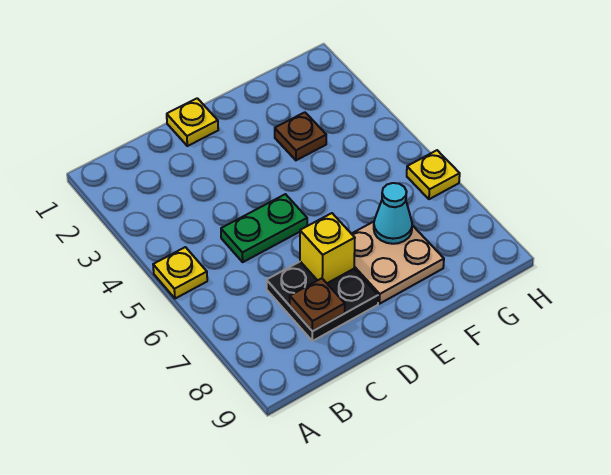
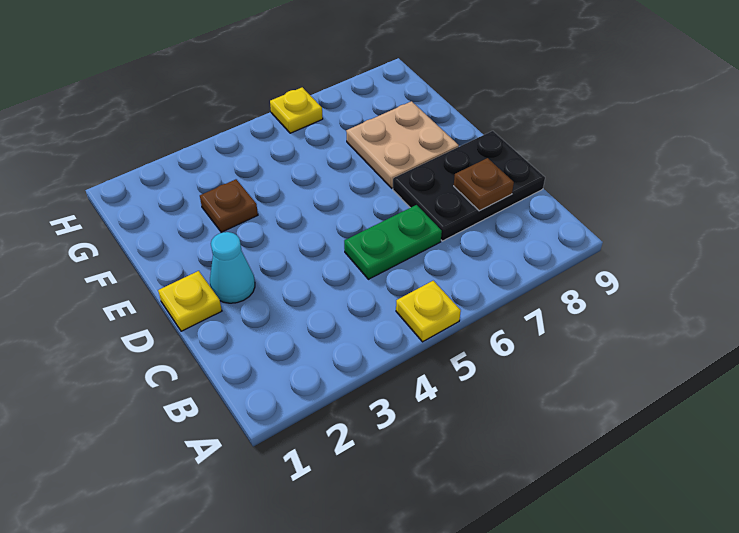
green plate C5:D5 level 1 -> green plate C5:C6 level 1
black plate C7:D8 level 1 -> black plate C7:D9 level 1
yellow brick D7 level 2 -> none
cyan cone F7 level 2 -> cyan cone D2 level 1

